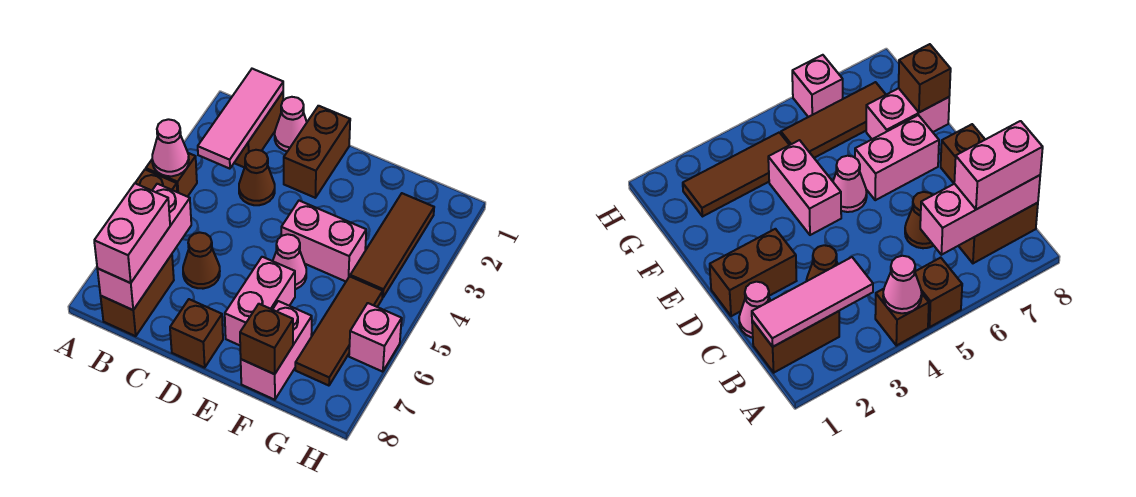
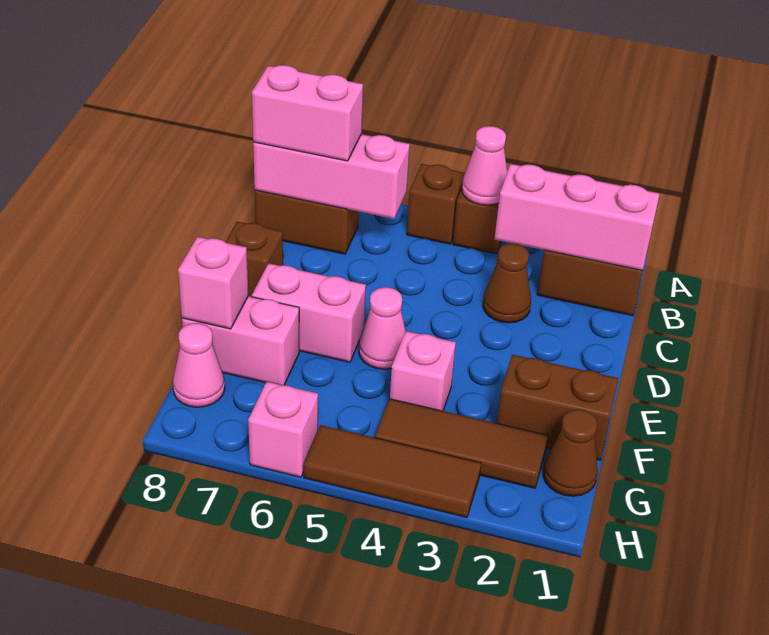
pink tile B1:B3 level 2 -> pink brick B1:B3 level 2
pink cone C1 level 1 -> pink cone G8 level 1
brown cone C6 level 1 -> brown cone G1 level 1
brown brick D1:D2 level 1 -> brown brick F1:F2 level 1
pink brick E4:F4 level 1 -> pink brick F4 level 1
brown brick F8 level 2 -> pink brick F8 level 2
brown tile G5:G7 level 1 -> brown tile H3:H5 level 1

